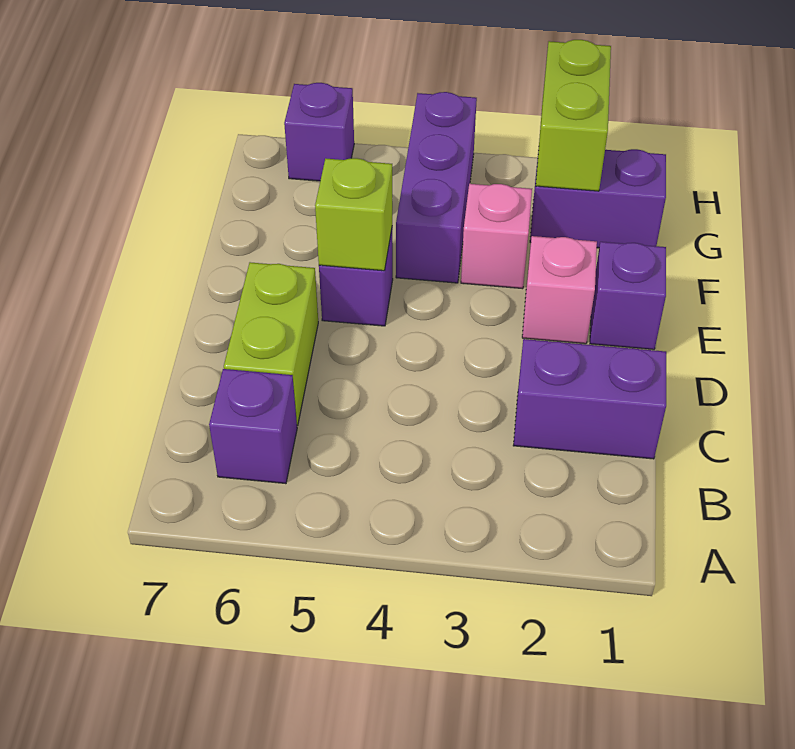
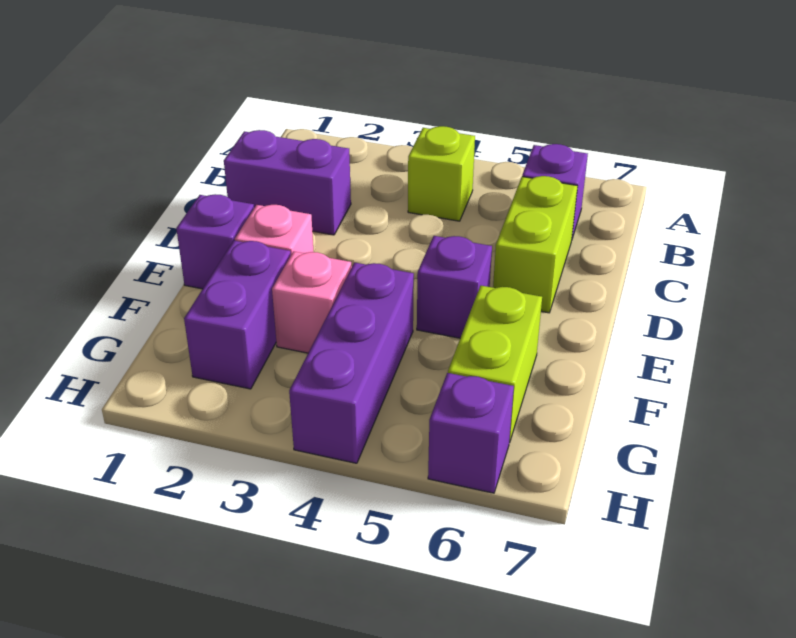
lime brick E5 level 2 -> lime brick B4 level 1
purple brick G1:G2 level 1 -> purple brick F2:G2 level 1
lime brick G2:H2 level 2 -> lime brick F6:G6 level 1

